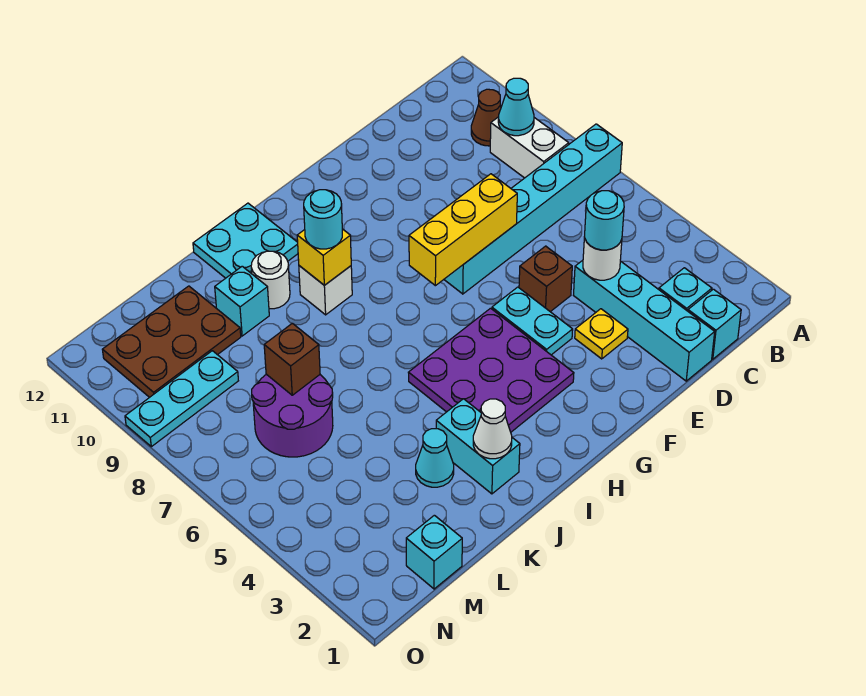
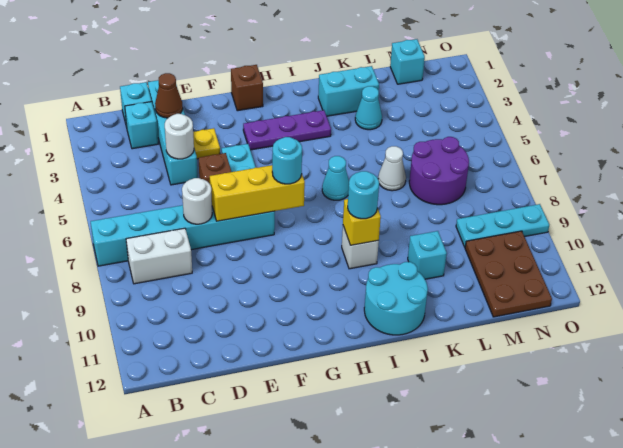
white brick B8:B9 level 1 -> white brick B8:C8 level 1
cyan cone B9 level 2 -> cyan cone I6 level 1
brown cone B10 level 1 -> brown cone D2 level 2
cyan round brick D4 level 3 -> cyan round brick G7 level 3
purple plate G3:I5 level 1 -> purple plate G3:I3 level 1
cyan plate I11:J12 level 1 -> cyan round brick I11:J12 level 1
cyan brick J2:J3 level 1 -> cyan brick J2:K2 level 1
white cone J2 level 2 -> white cone K6 level 1
white round brick J10 level 1 -> white round brick D7 level 2
brown brick L7 level 2 -> brown brick G1 level 1
brown plate L10:N11 level 1 -> brown plate M10:N12 level 1

